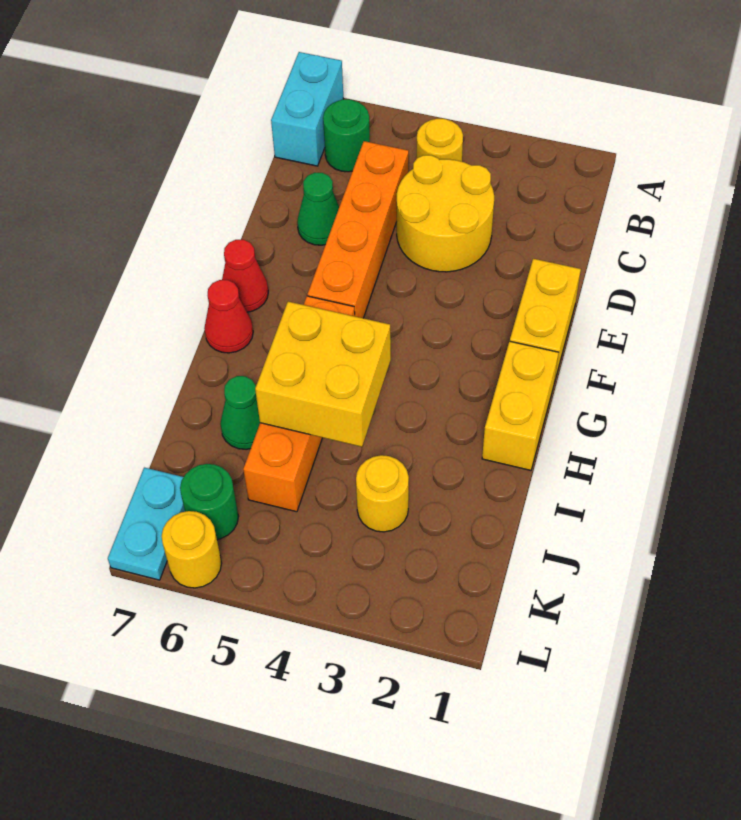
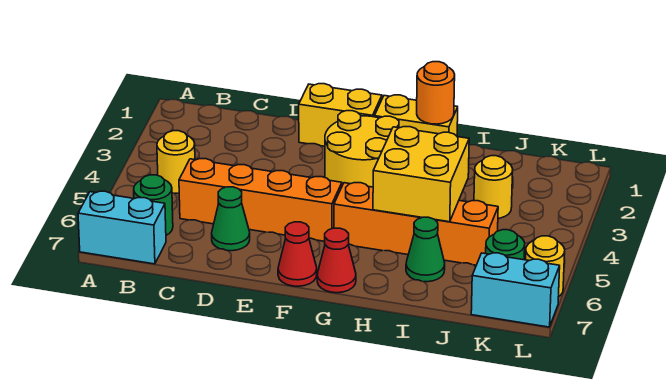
yellow round brick C3:D4 level 1 -> yellow round brick F2:G3 level 1
none -> orange round brick H1 level 2
cyan plate K7:L7 level 1 -> cyan brick K7:L7 level 1

